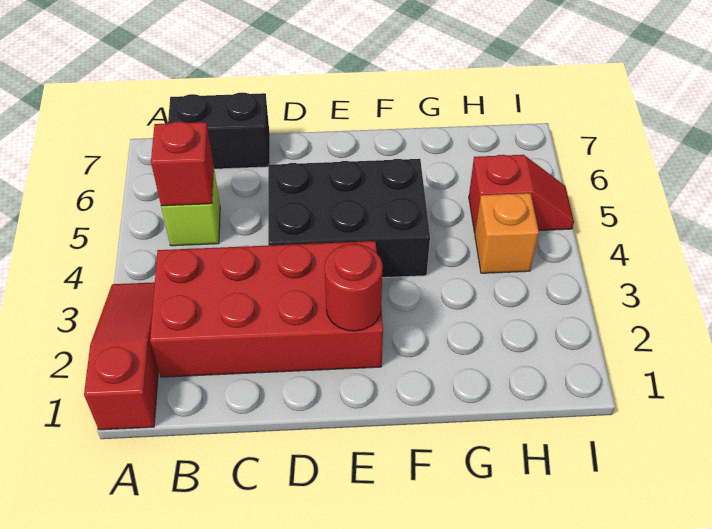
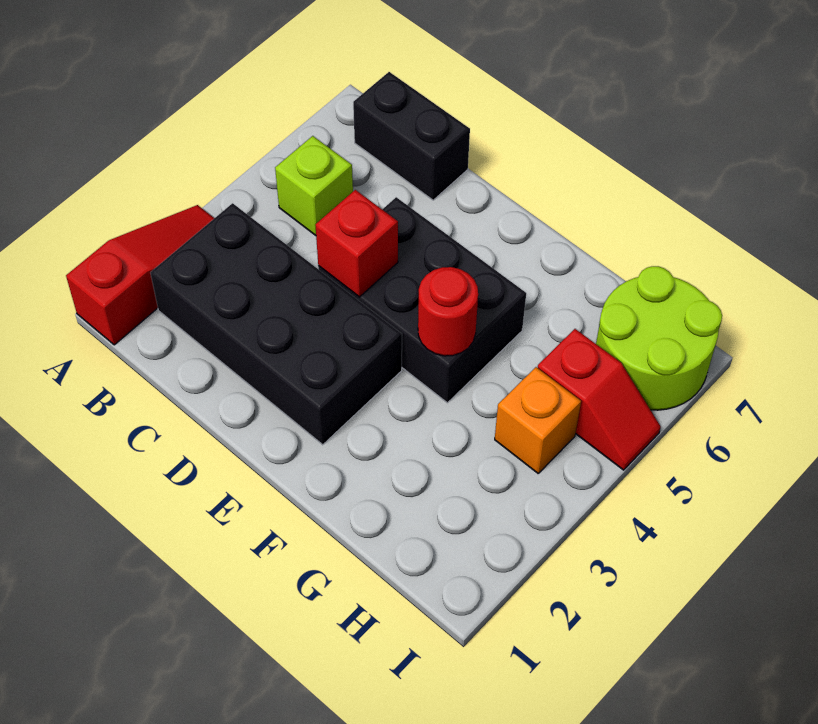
red brick B2:E3 level 1 -> black brick B2:E3 level 1
red brick B5 level 2 -> red brick D4 level 2
red round brick E2 level 2 -> red round brick F4 level 2
none -> lime round brick H6:I7 level 1

